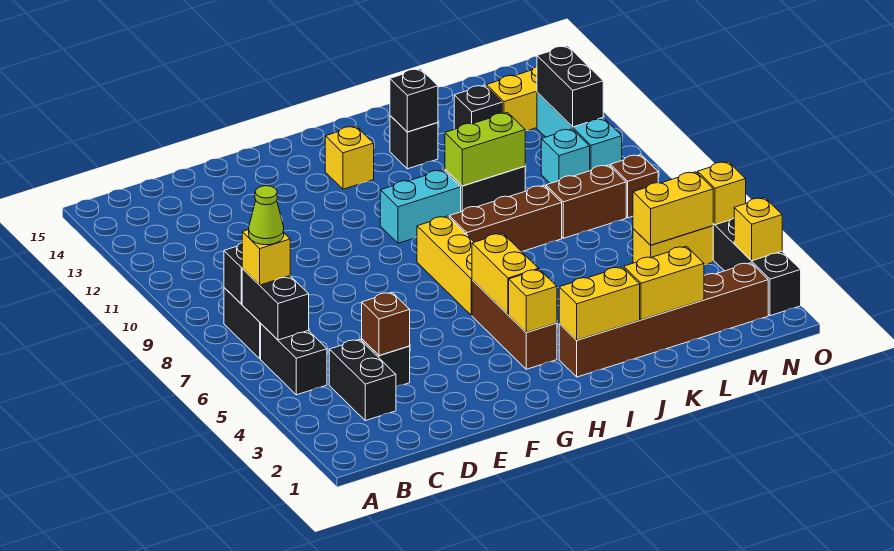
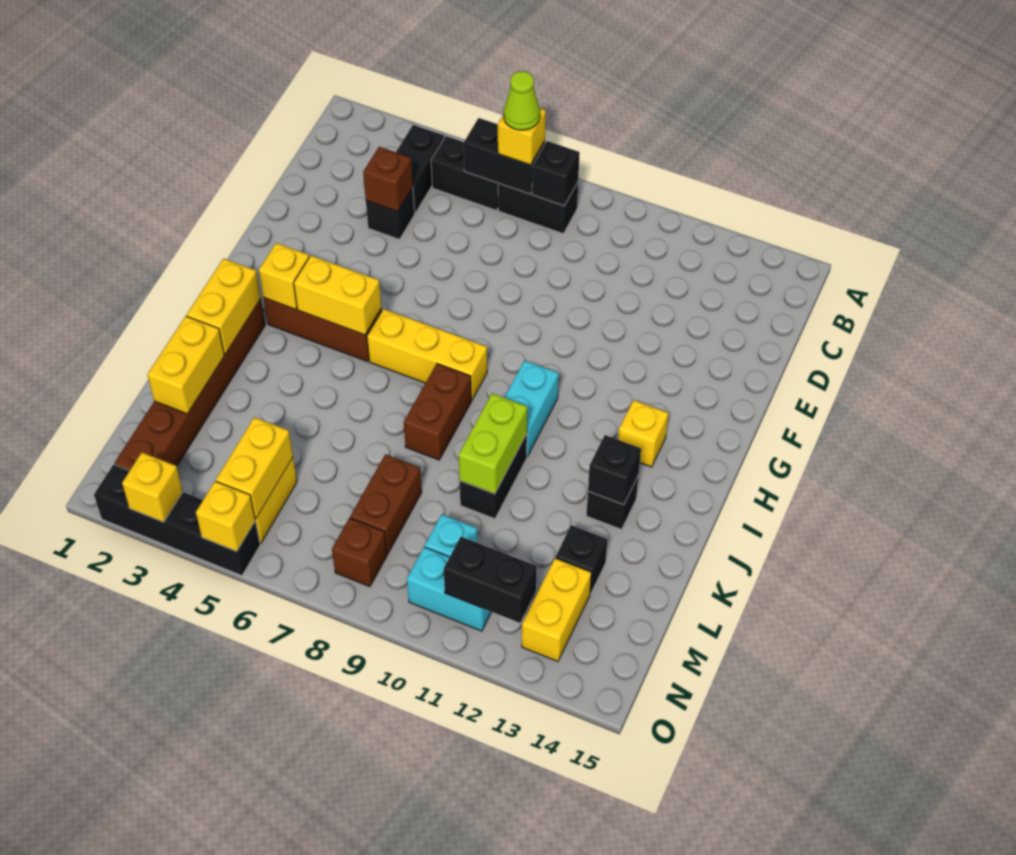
black brick C3:C4 level 1 -> black brick B4:C4 level 1
brown brick I8:K8 level 1 -> brown brick I8:J8 level 1
cyan brick N10:N12 level 1 -> cyan brick N10:N11 level 1

